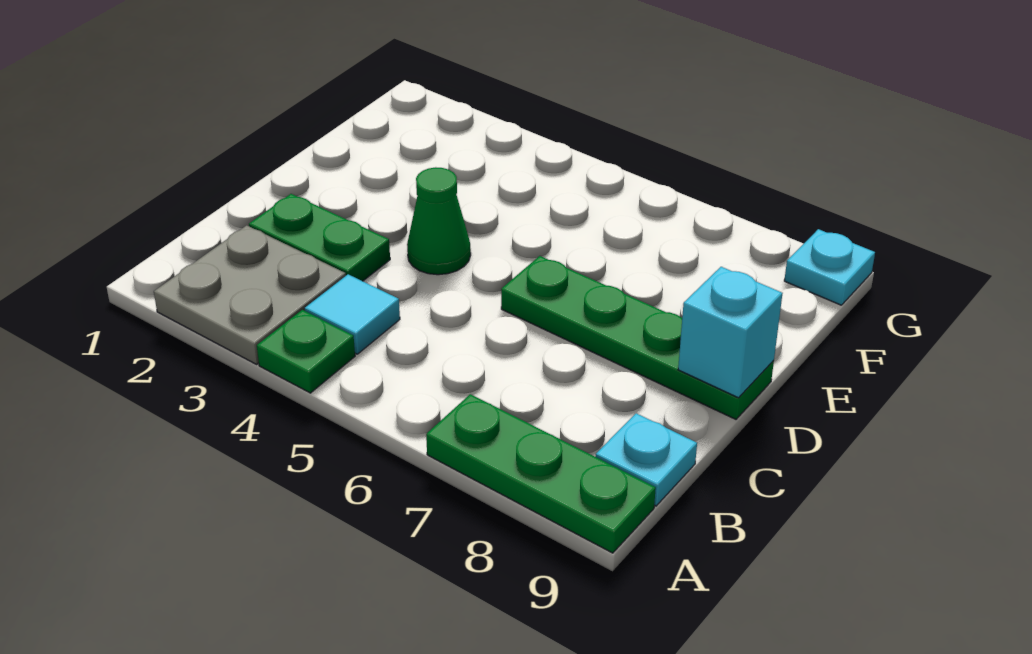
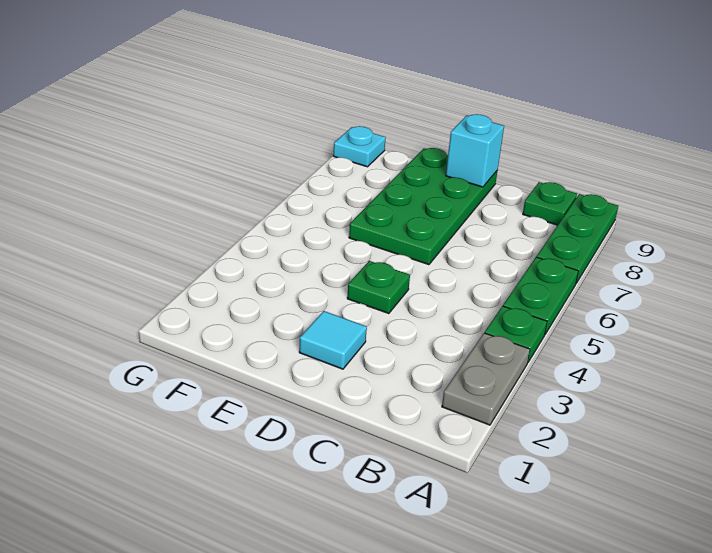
grey plate A2:B3 level 1 -> grey plate A2:A3 level 1
cyan tile B4 level 1 -> cyan tile D2 level 1
cyan plate B9 level 1 -> green plate B9 level 1
green plate C2:C3 level 1 -> green plate A5:A6 level 1
green cone D4 level 1 -> green plate D4 level 1
green plate D6:D9 level 1 -> green plate D6:E9 level 1

